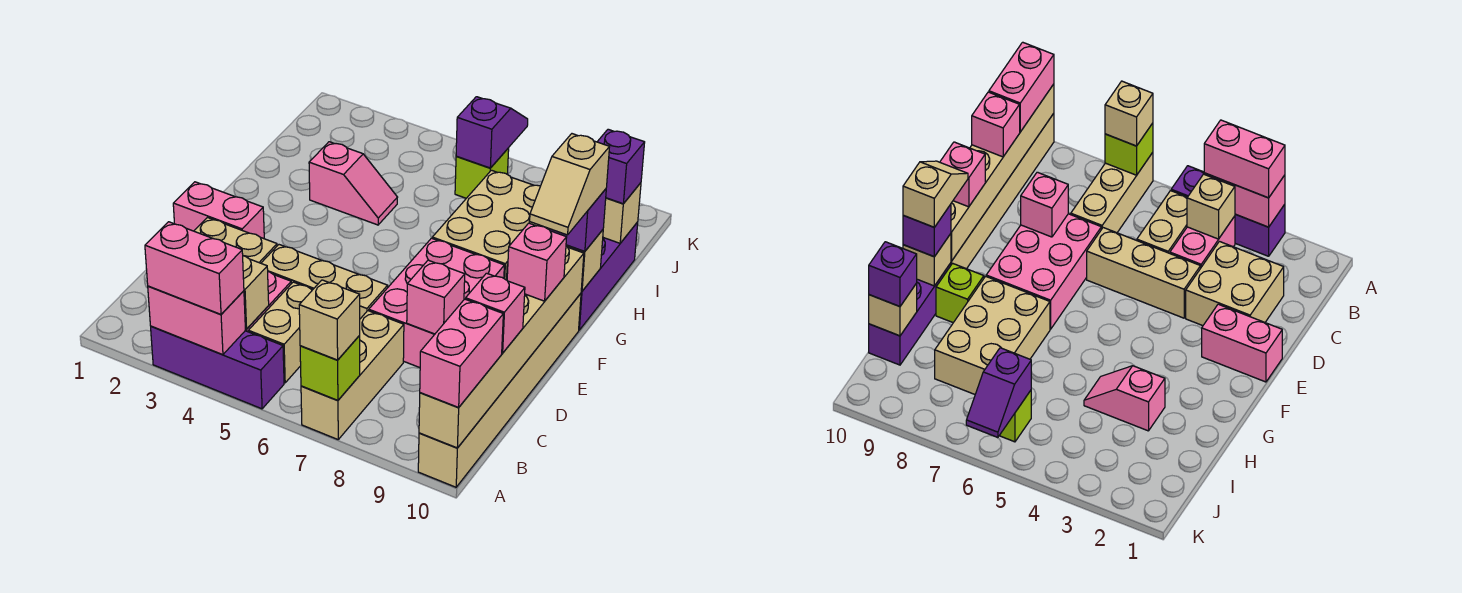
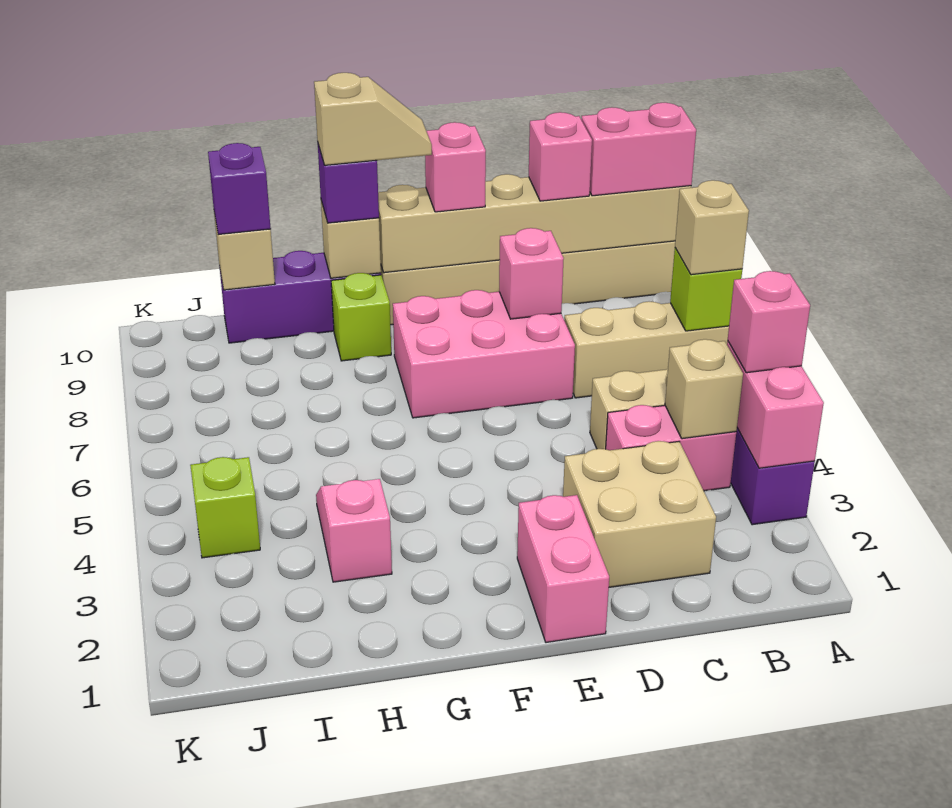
pink brick A3:A4 level 3 -> pink brick A4 level 3
tan brick D4:D6 level 1 -> none
tan brick G7:I8 level 1 -> none
lime brick J6 level 1 -> lime brick J4 level 1
purple slope J6:K6 level 2 top J -> none

